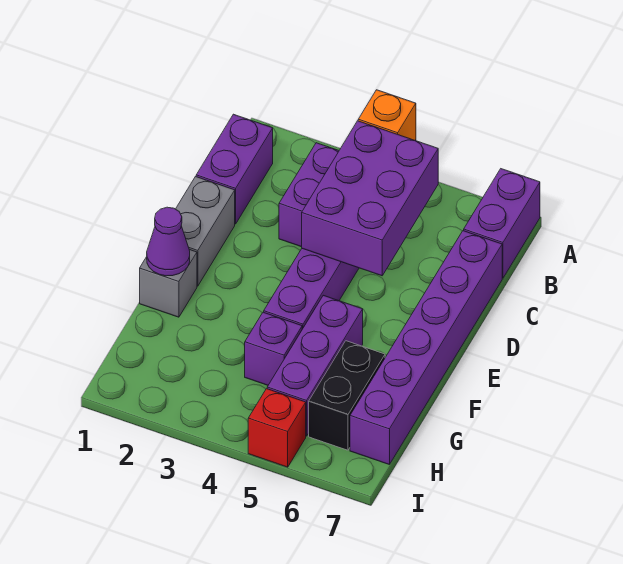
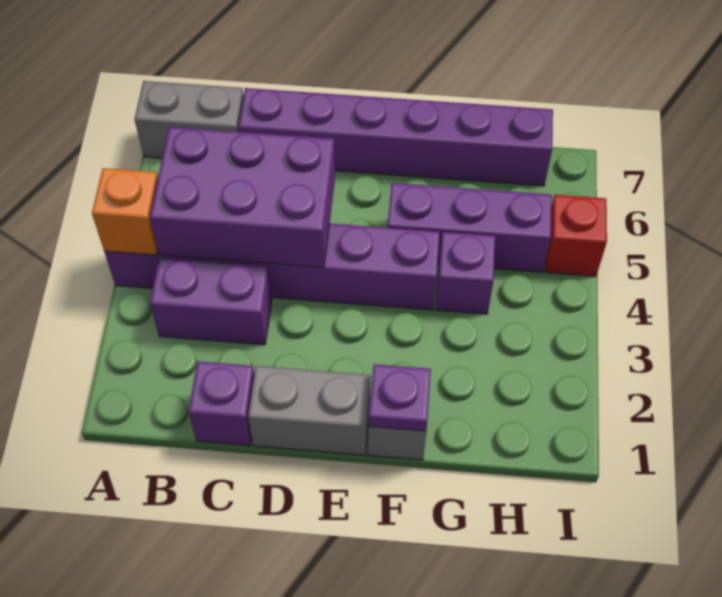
purple brick A7:B7 level 1 -> grey brick A7:B7 level 1
purple brick B1:C1 level 1 -> purple brick C1 level 1
purple cone F1 level 2 -> purple plate F1 level 2
black brick G6:H6 level 1 -> none

